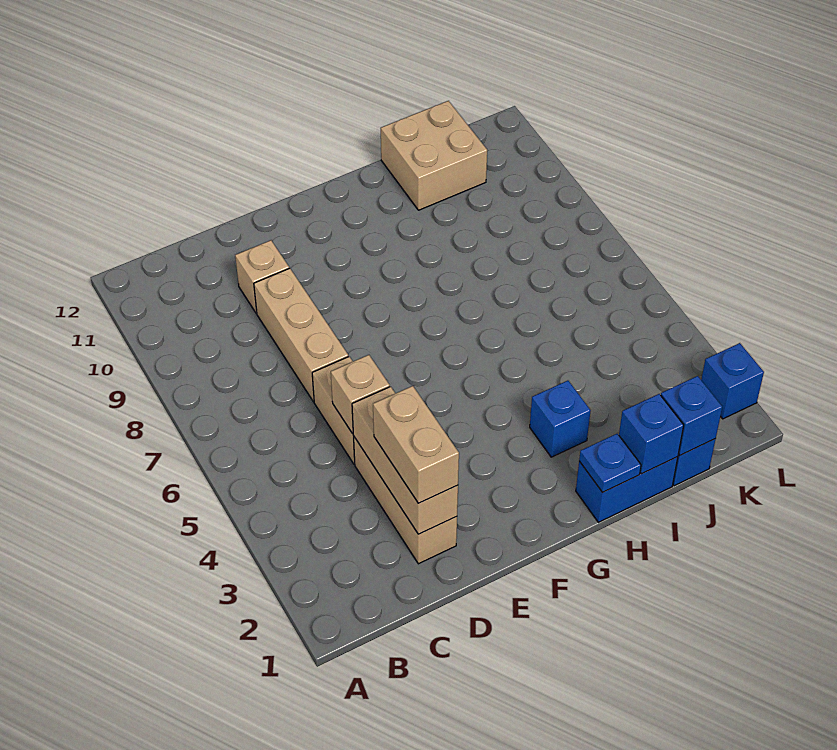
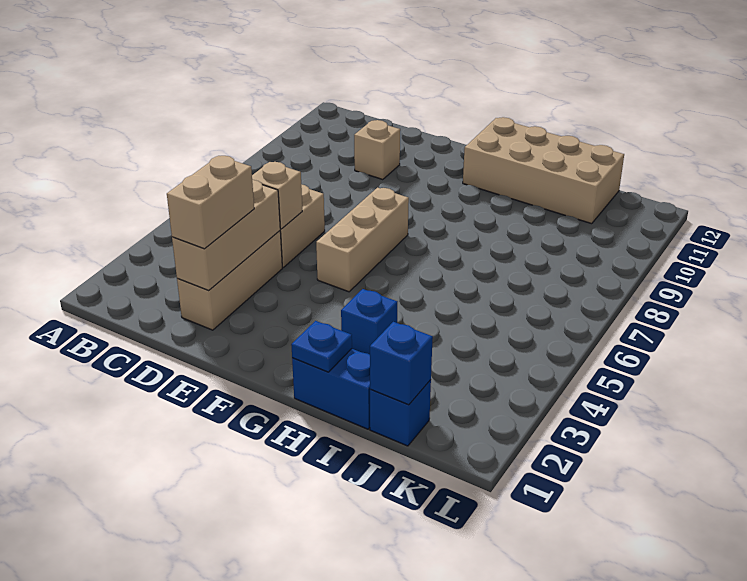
tan brick D7:D9 level 1 -> tan brick F5:F7 level 1
blue brick I1 level 2 -> none
tan brick I11:J12 level 1 -> tan brick G11:J12 level 1
blue brick L2 level 1 -> none

